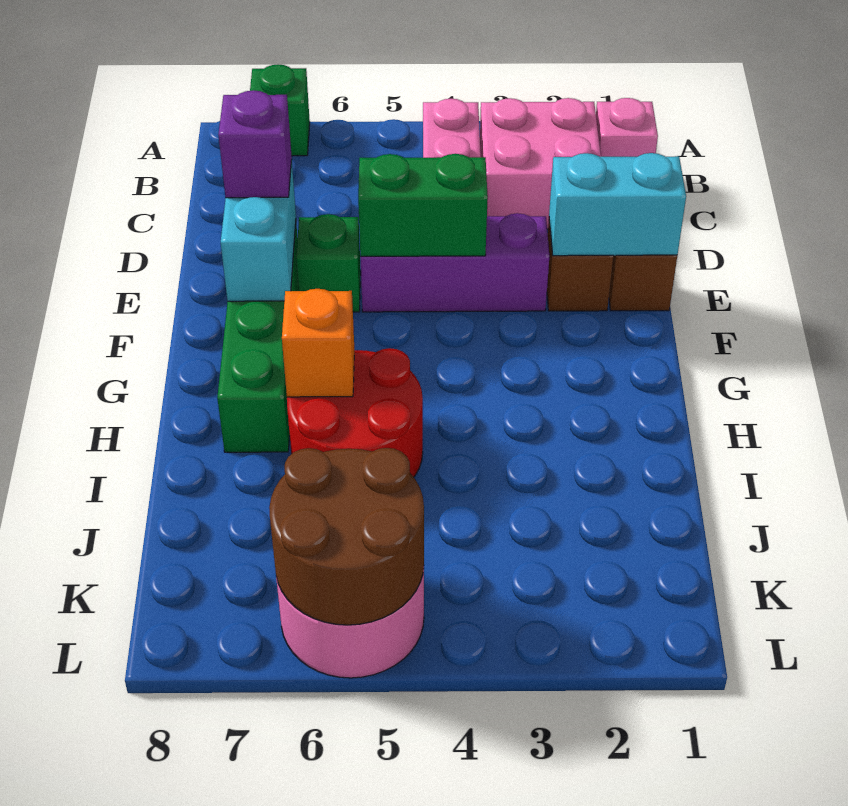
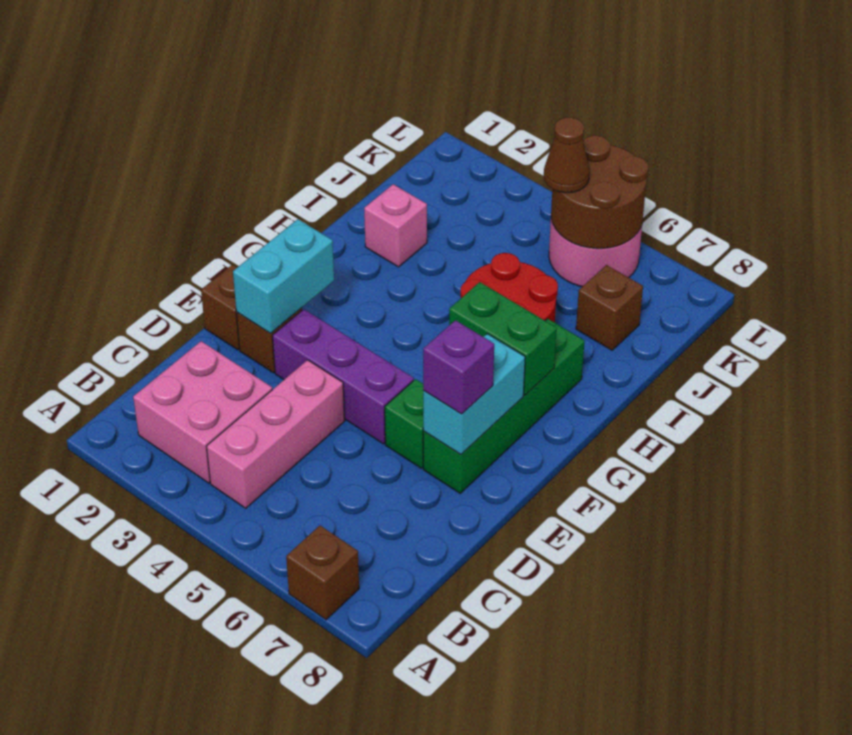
green brick A7 level 1 -> brown brick A7 level 1
pink brick B1 level 1 -> pink brick I2 level 1
cyan brick E1:E2 level 2 -> cyan brick E2:F2 level 2
green brick E4:E5 level 2 -> green brick G6:G7 level 2
orange brick H6 level 2 -> none
none -> brown brick J7 level 1
none -> brown cone K5 level 3

